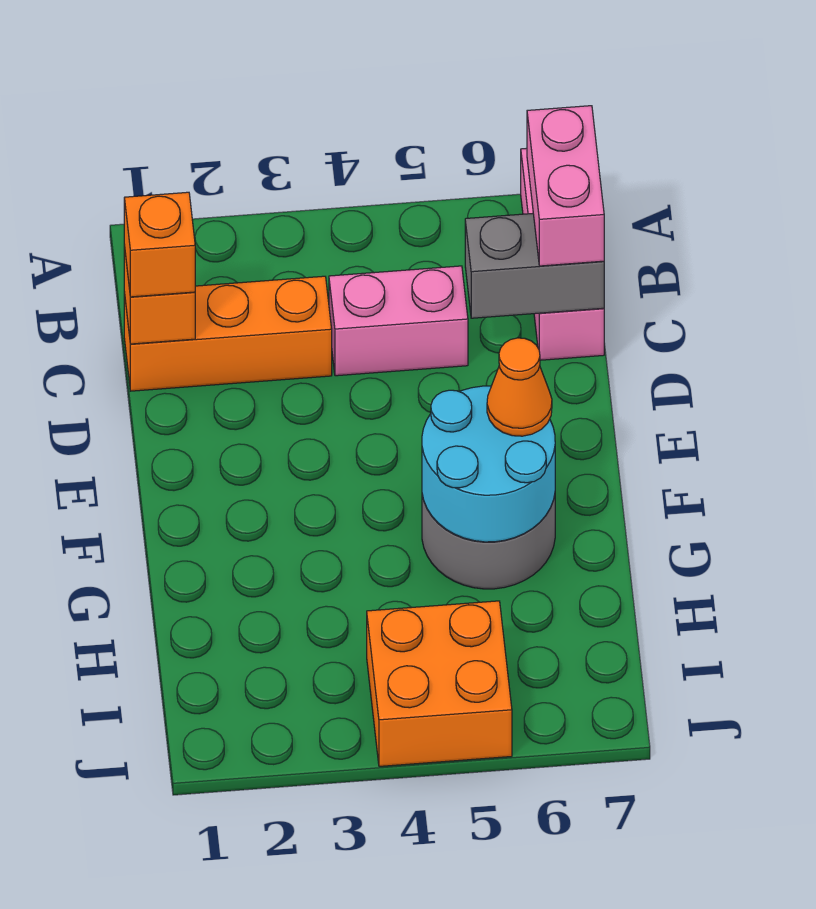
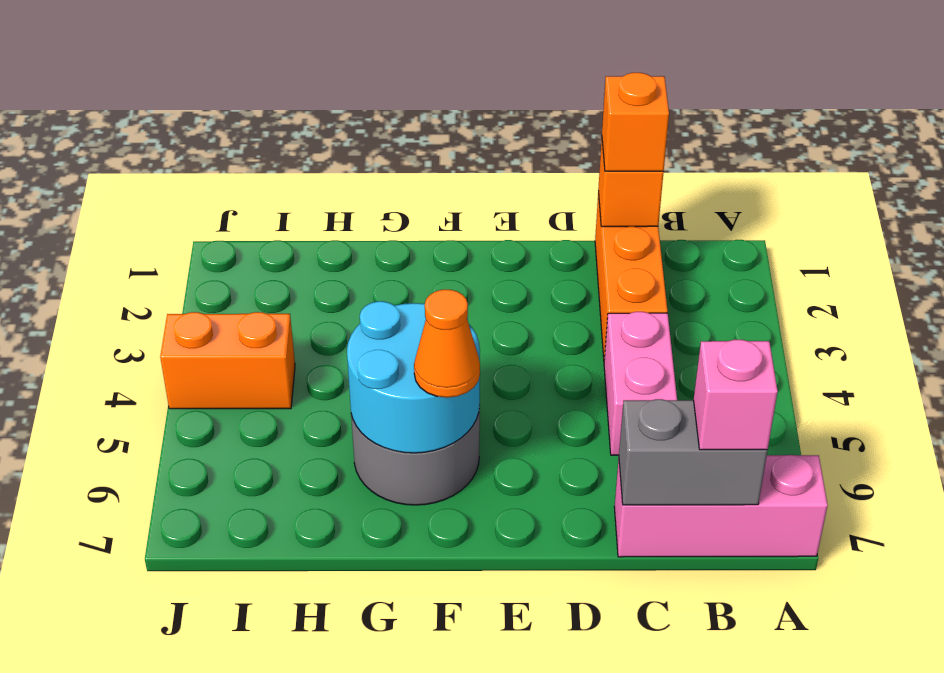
pink brick B7:C7 level 3 -> pink brick B7 level 3
grey brick C6:C7 level 2 -> grey brick B7:C7 level 2
orange brick I4:J5 level 1 -> orange brick I4:J4 level 1

